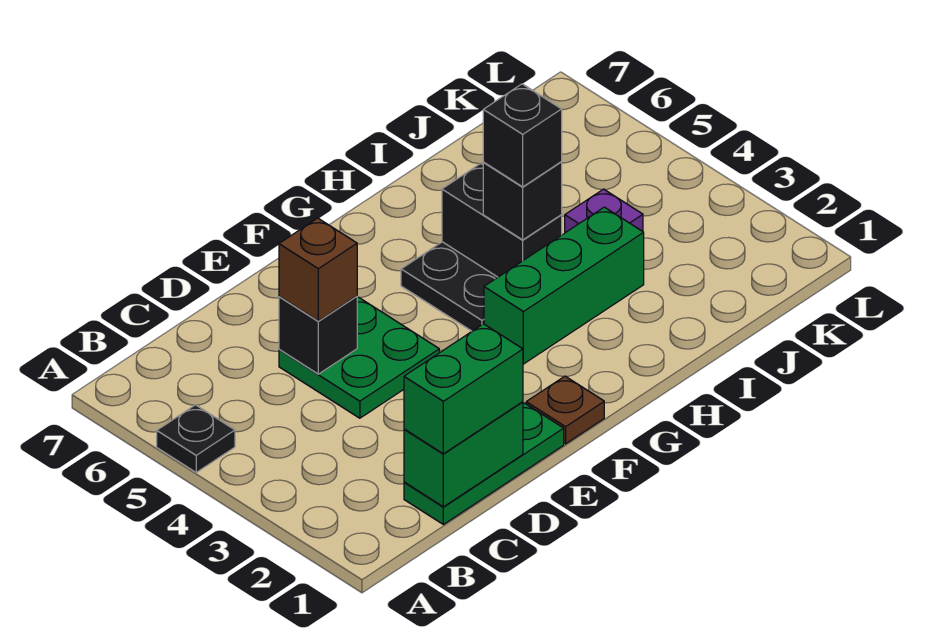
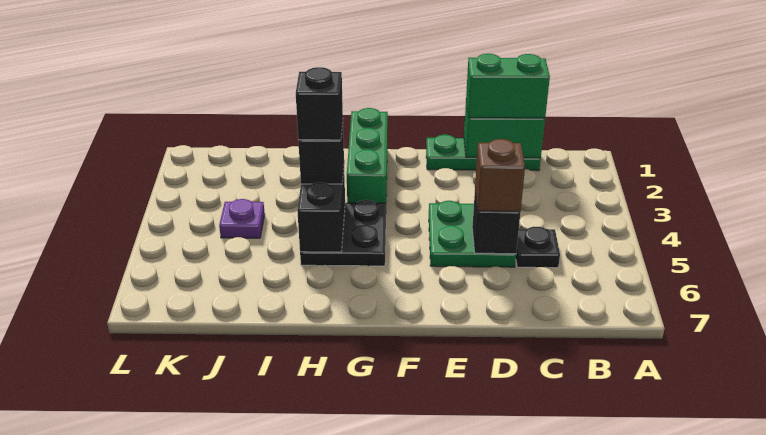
black plate A5 level 1 -> black plate C5 level 1
brown plate F1 level 1 -> none
green brick G3:I3 level 1 -> green brick G1:G3 level 1

